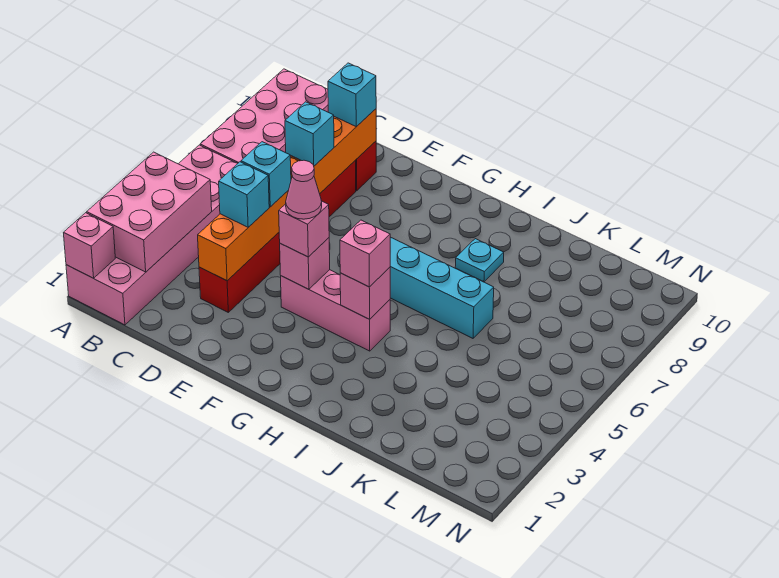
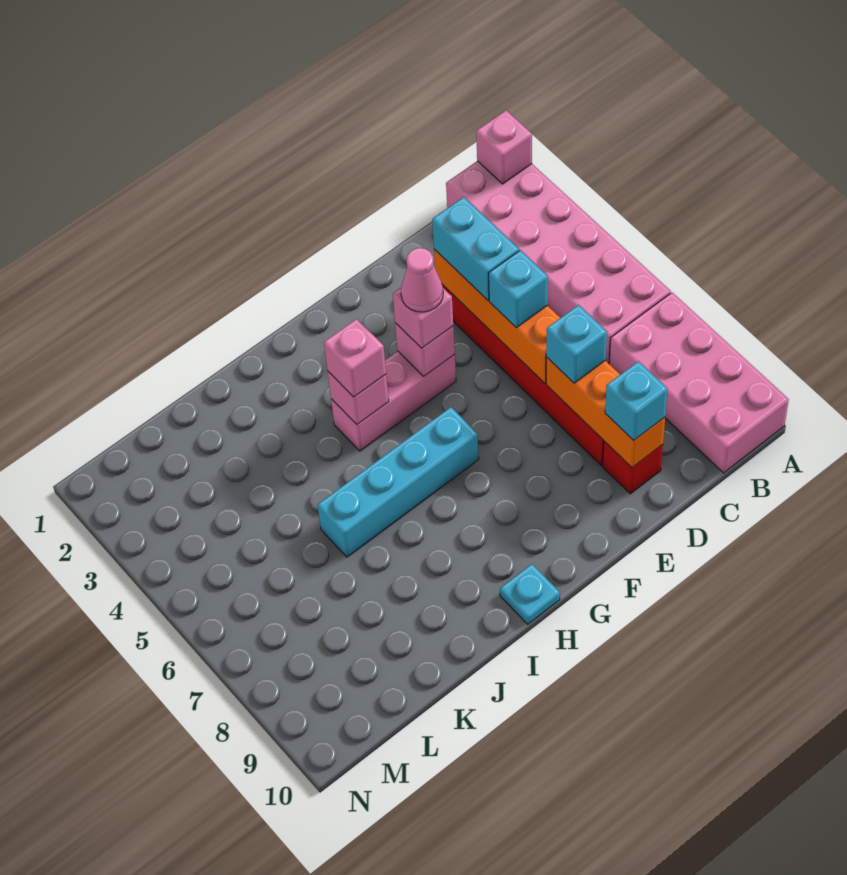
pink brick A2:B4 level 2 -> none
cyan brick D4 level 3 -> cyan brick D3:D4 level 3
cyan plate I8 level 1 -> cyan plate H10 level 1

